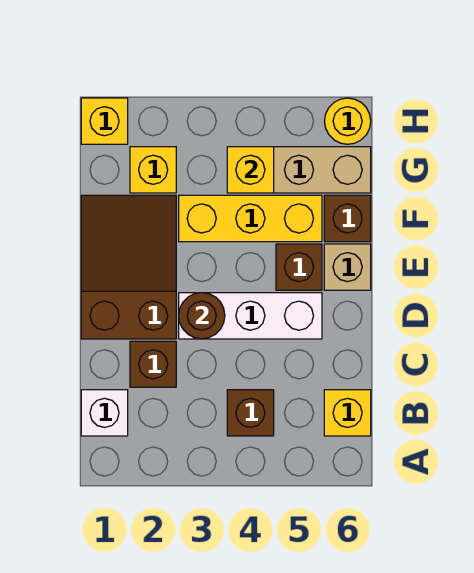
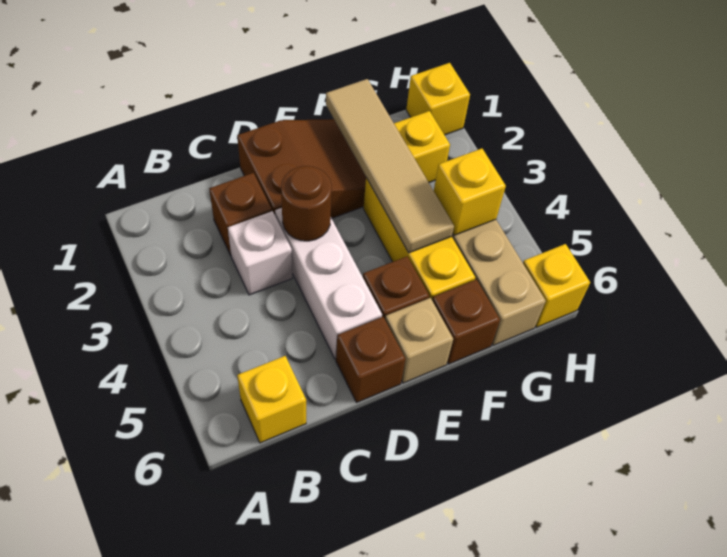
white brick B1 level 1 -> white brick C3 level 1
brown brick B4 level 1 -> brown brick D6 level 1
none -> tan tile F1:F4 level 2
yellow round brick H6 level 1 -> yellow brick H6 level 1

